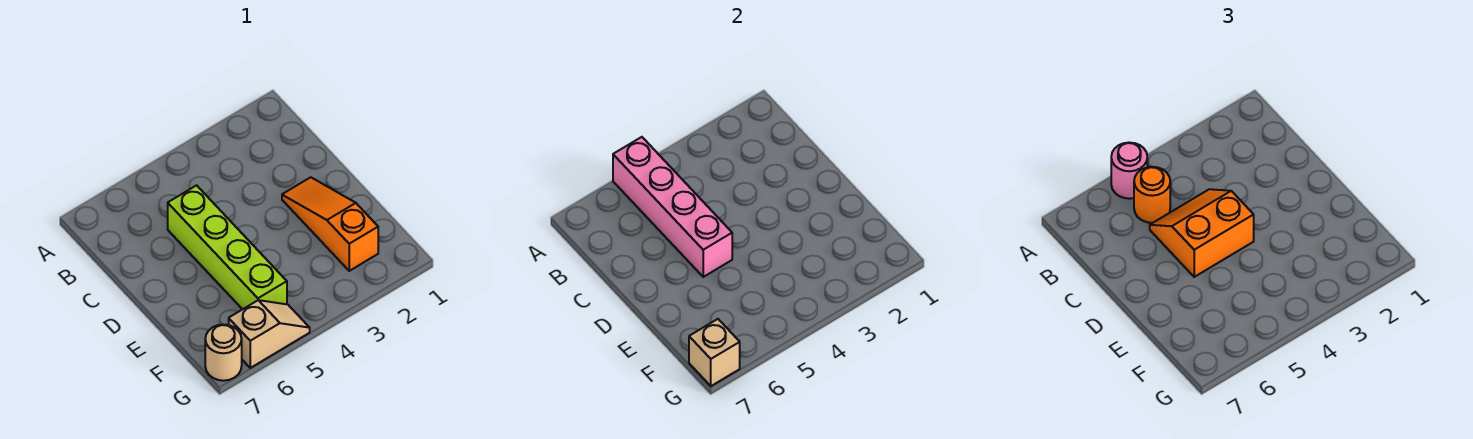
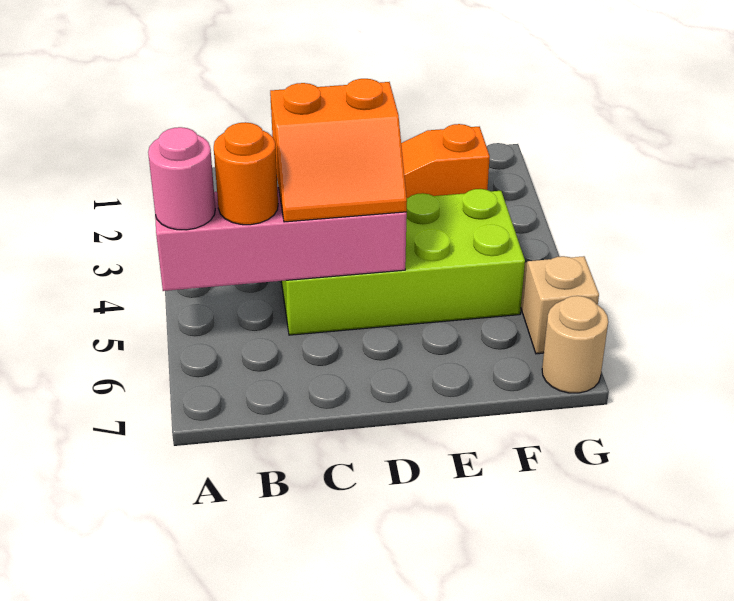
orange slope C4:D5 level 3 top D -> orange slope C4:D5 level 3 top 4
lime brick C5:F5 level 1 -> lime brick C4:F5 level 1
tan brick G7 level 2 -> none

